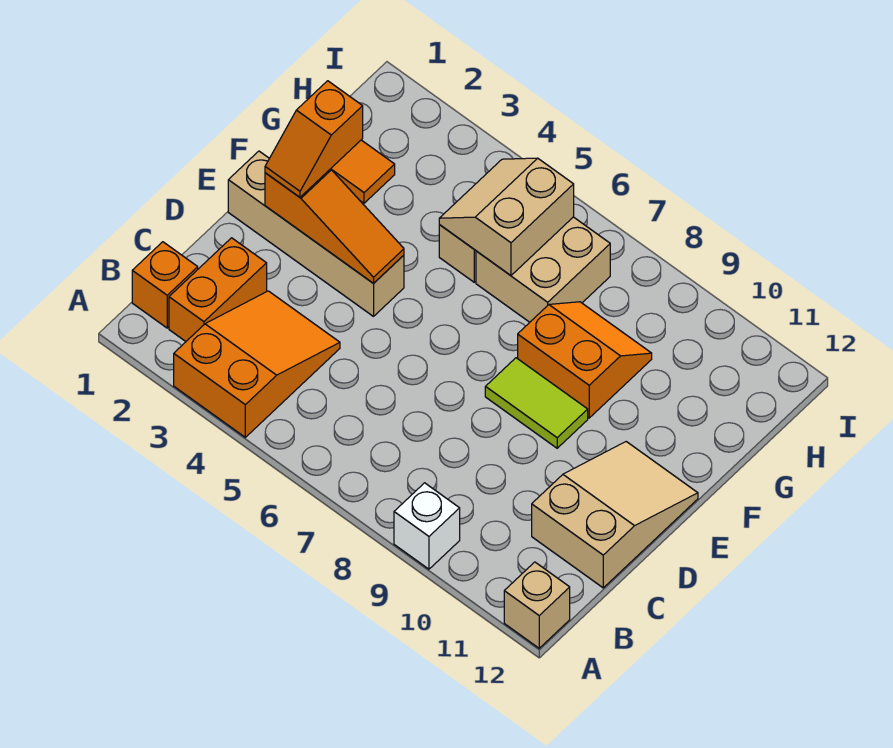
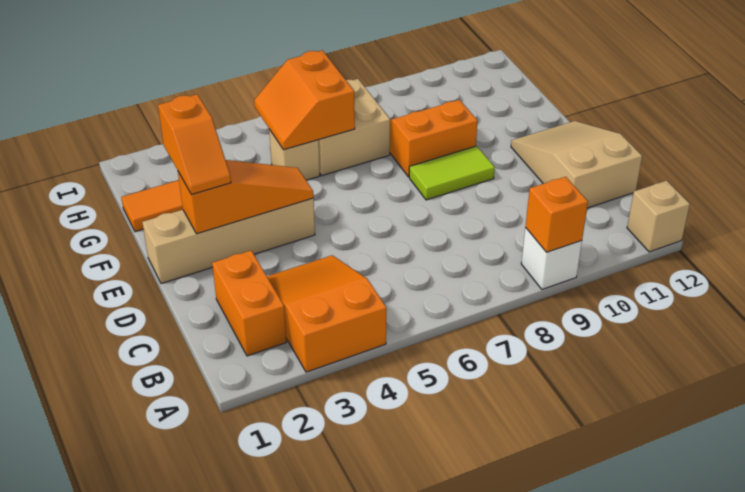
orange brick B1 level 1 -> orange brick A9 level 2
tan slope G5:H6 level 2 top 6 -> orange slope G5:H6 level 2 top 6

